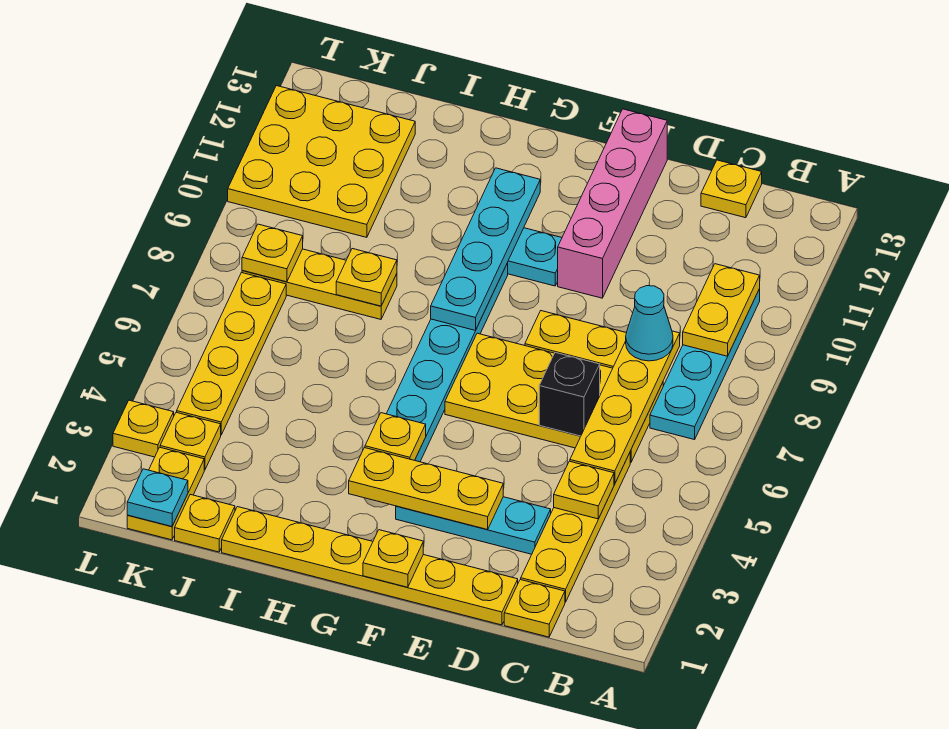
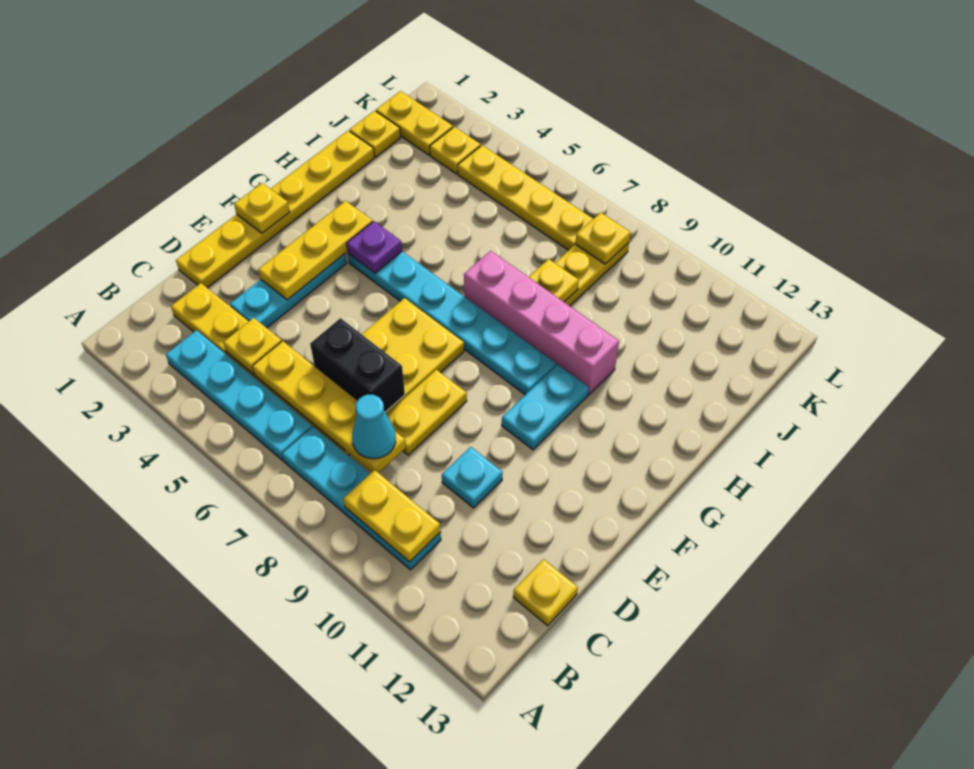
yellow plate C1 level 1 -> none
black brick D6 level 2 -> black brick D6:D7 level 2
pink brick E10:E13 level 1 -> pink brick H7:H10 level 1
yellow plate G4 level 2 -> purple plate G4 level 2
cyan plate G8:G11 level 2 -> cyan plate B3:B6 level 1
yellow plate J10:L12 level 1 -> none
cyan plate K1 level 2 -> cyan plate D10 level 1
yellow plate L3 level 1 -> none

